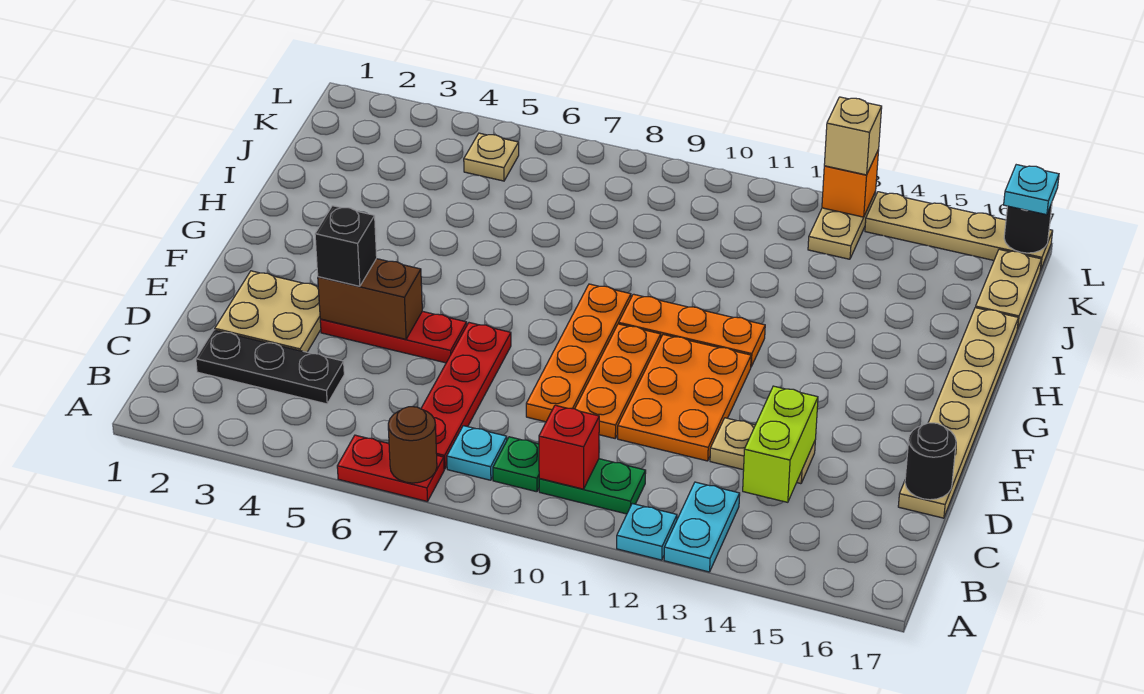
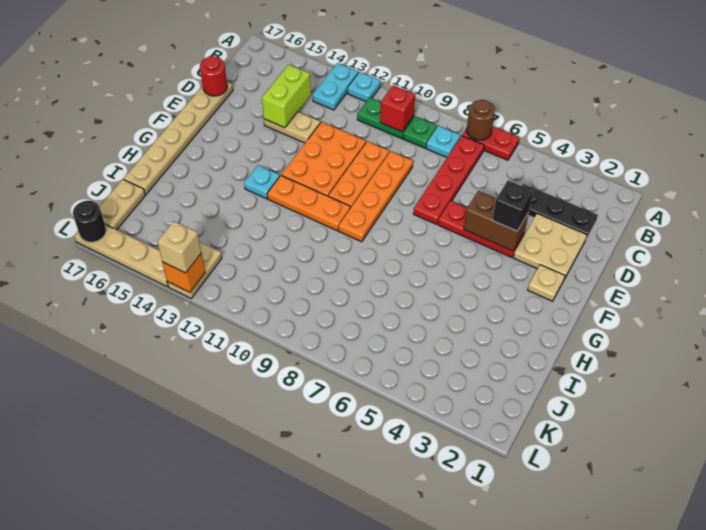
black round brick D17 level 2 -> red round brick D17 level 2
tan plate K5 level 1 -> tan plate F2 level 1
cyan plate L17 level 3 -> cyan plate G13 level 1

